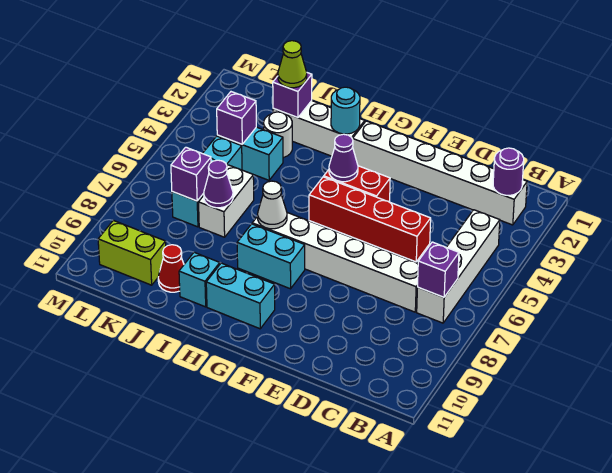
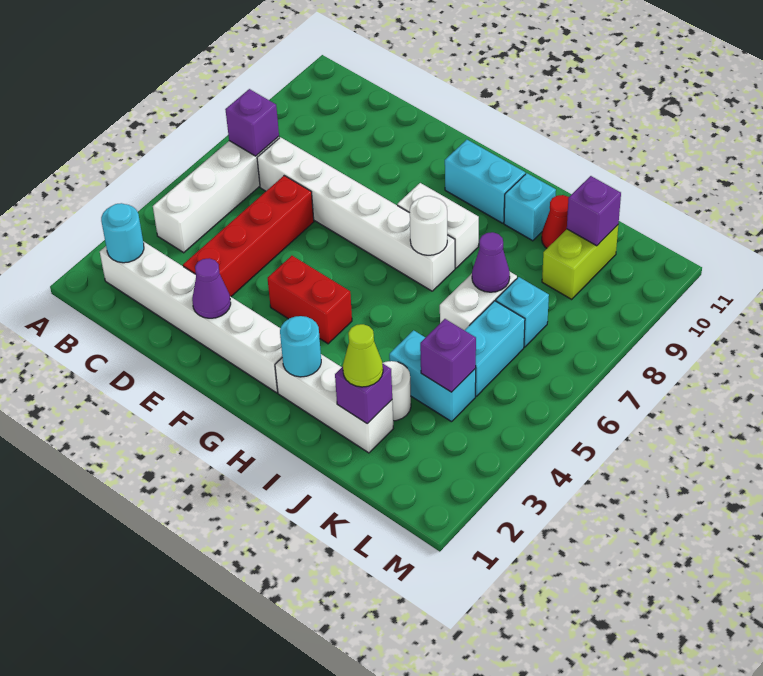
purple round brick B2 level 2 -> cyan round brick B2 level 2
red brick D5:G5 level 1 -> red brick D3:D6 level 1
purple cone G4 level 2 -> purple cone E2 level 2
cyan brick G8:H8 level 1 -> white brick G8:H8 level 1
white cone H7 level 2 -> white round brick H7 level 2
purple brick K7 level 2 -> purple brick K10 level 2
lime brick K10:L10 level 1 -> lime brick K9:K10 level 1

